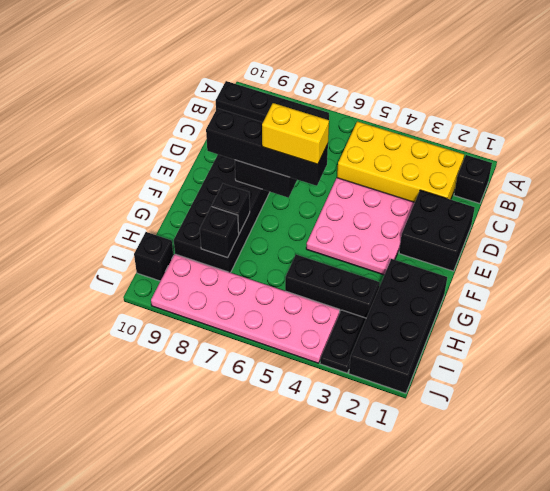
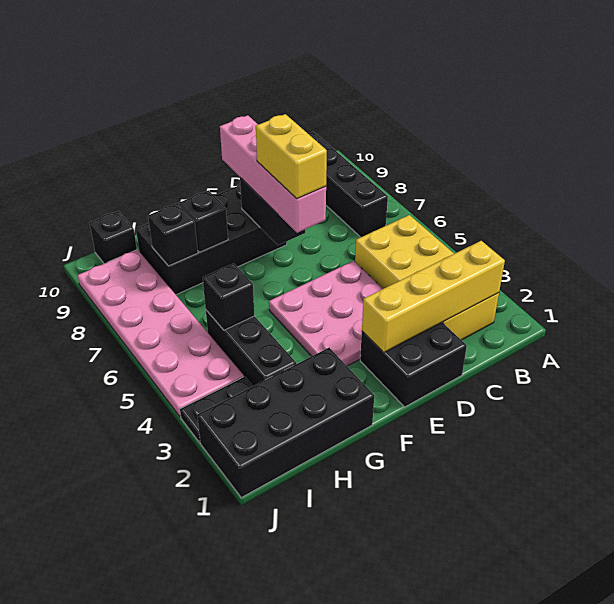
black brick B1 level 1 -> black brick H5 level 2
none -> yellow brick B2:E2 level 2
black brick E6:E9 level 3 -> pink brick E6:E9 level 3

